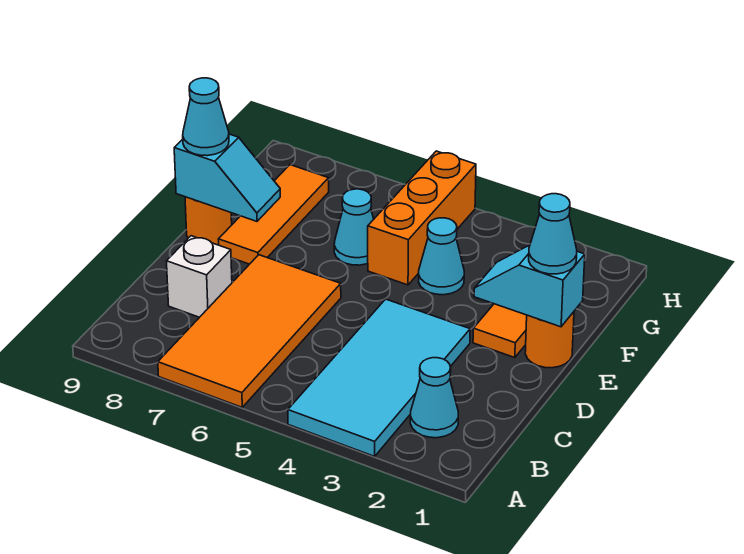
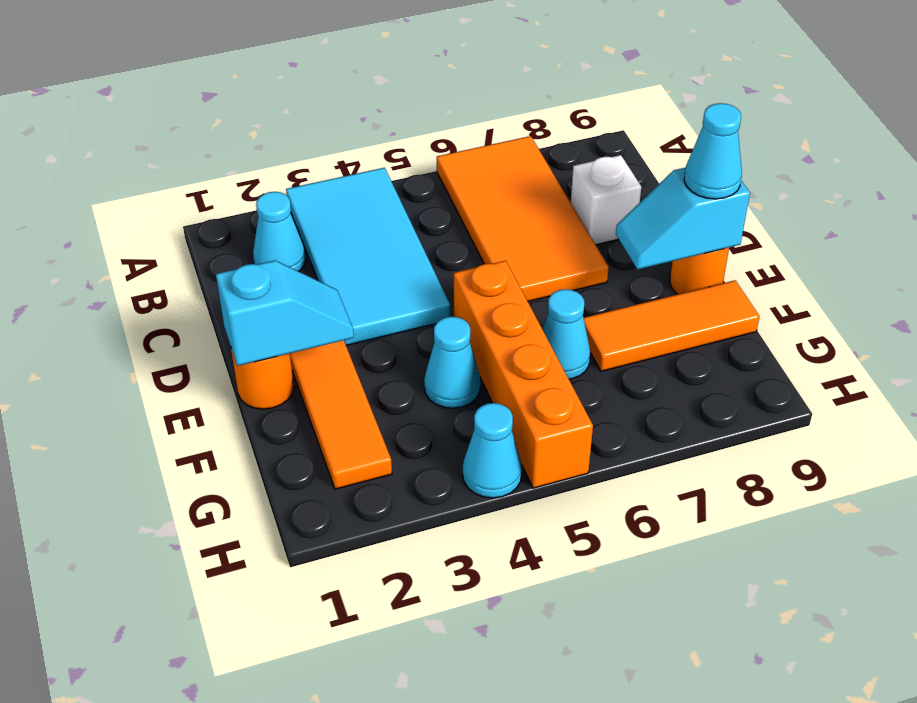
cyan cone E1 level 3 -> cyan cone H4 level 1
orange tile E8:G8 level 1 -> orange tile F7:F9 level 1
orange brick F5:H5 level 1 -> orange brick E5:H5 level 1

